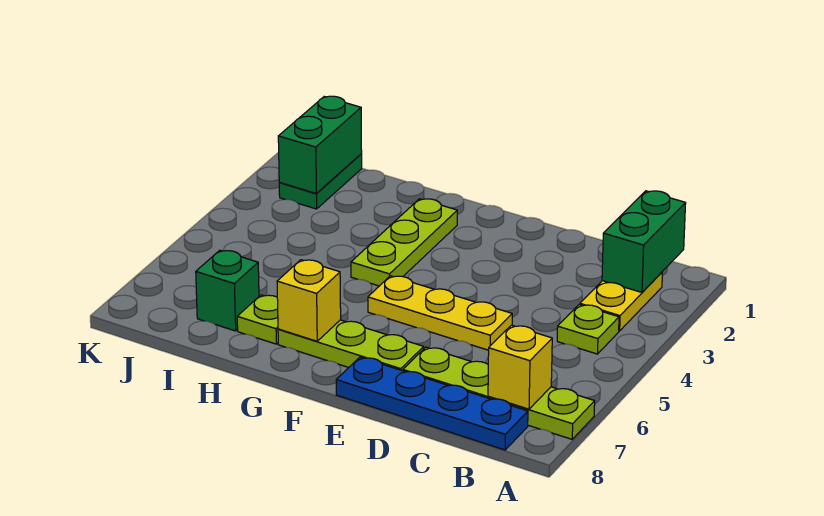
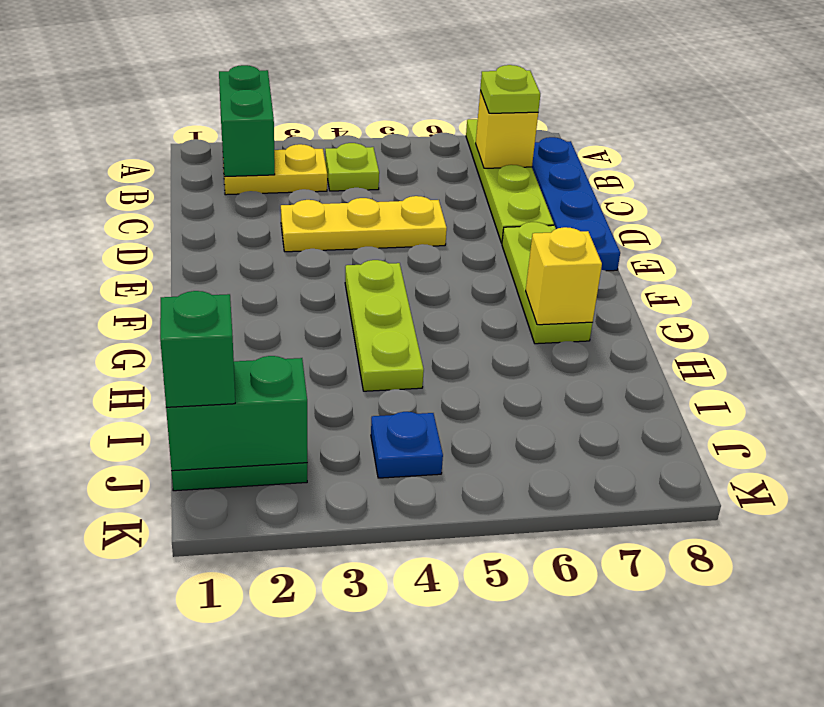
green brick B1:B2 level 2 -> green brick A2:B2 level 2
yellow plate D5:F5 level 1 -> yellow plate D3:D5 level 1
lime plate G2:G4 level 1 -> lime plate F4:H4 level 1
lime plate H7 level 1 -> lime plate B7 level 3
green brick I7 level 1 -> green brick J1 level 3
none -> blue plate J4 level 1

